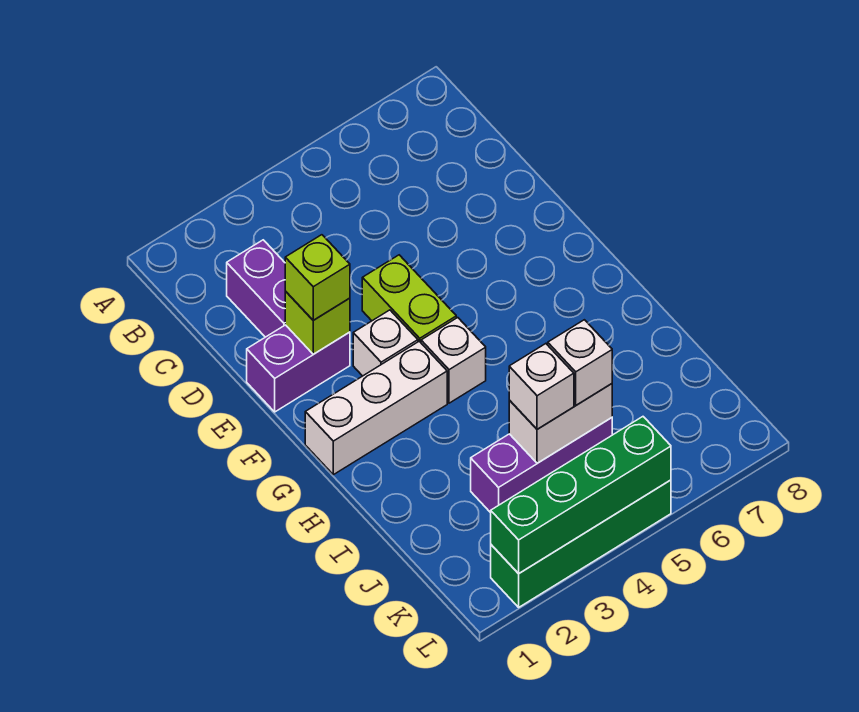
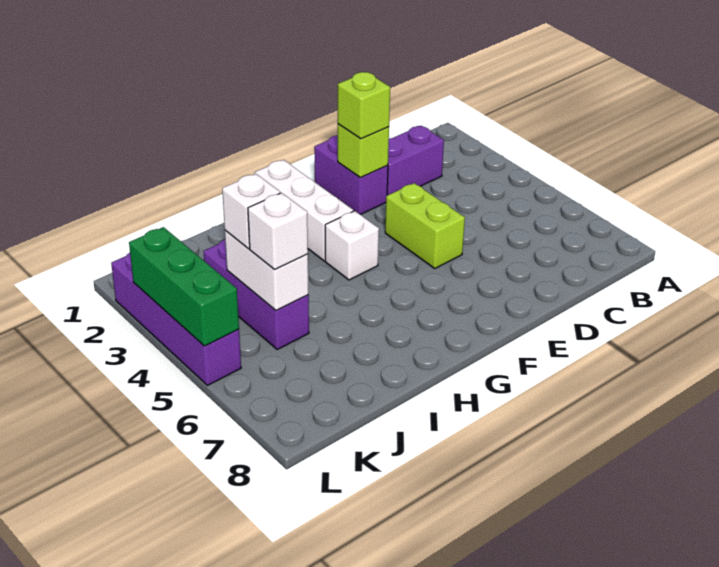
lime brick E4:F4 level 1 -> lime brick E4:E5 level 1
white brick F3 level 1 -> none
green brick L2:L5 level 1 -> purple brick L2:L5 level 1
green brick L2:L5 level 2 -> green brick L3:L5 level 2

